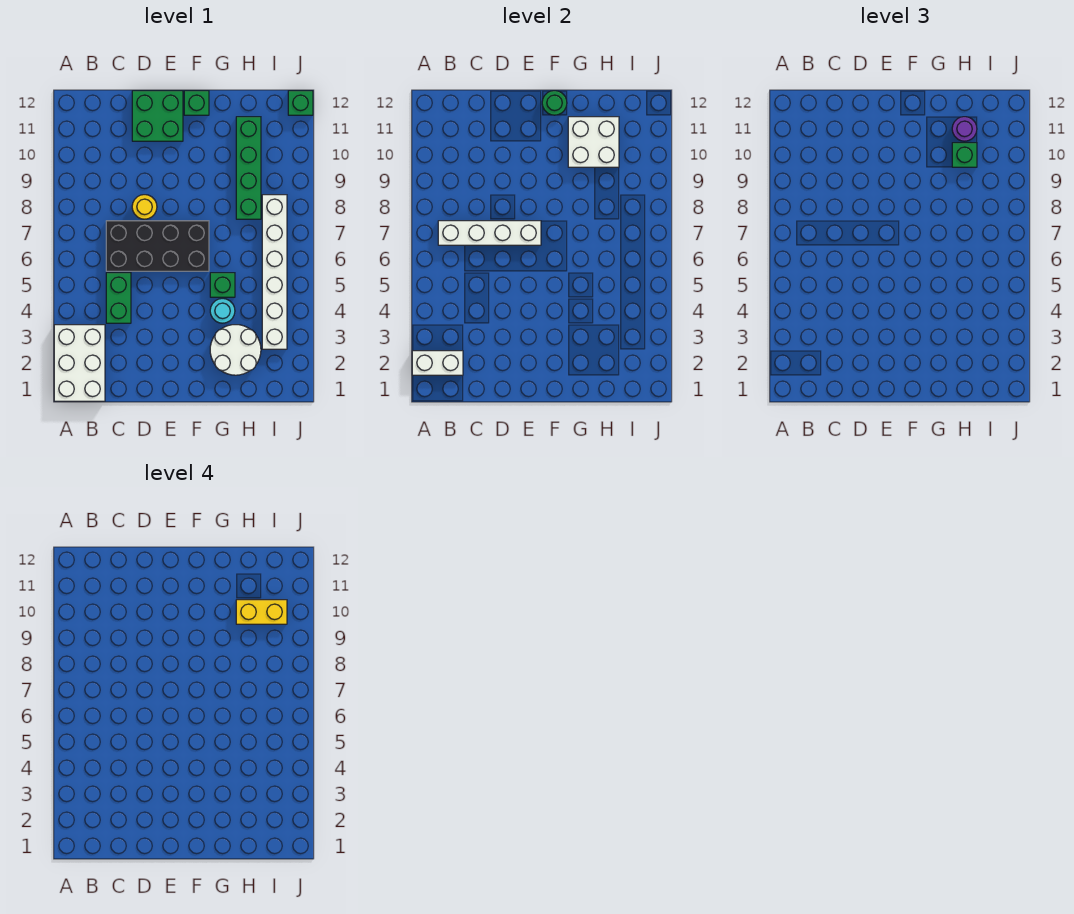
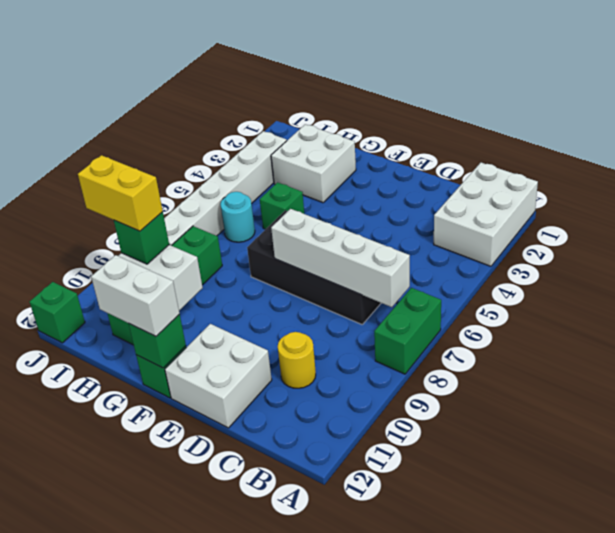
white brick A2:B2 level 2 -> white brick F12:G12 level 3
green brick C4:C5 level 1 -> green brick A7:A8 level 1
yellow round brick D8 level 1 -> yellow round brick C10 level 1
green brick D11:E12 level 1 -> white brick D11:E12 level 1
green round brick F12 level 2 -> green brick F12 level 2
white round brick G2:H3 level 1 -> white brick G2:H3 level 1
cyan round brick G4 level 1 -> cyan round brick H6 level 1
purple round brick H11 level 3 -> none

